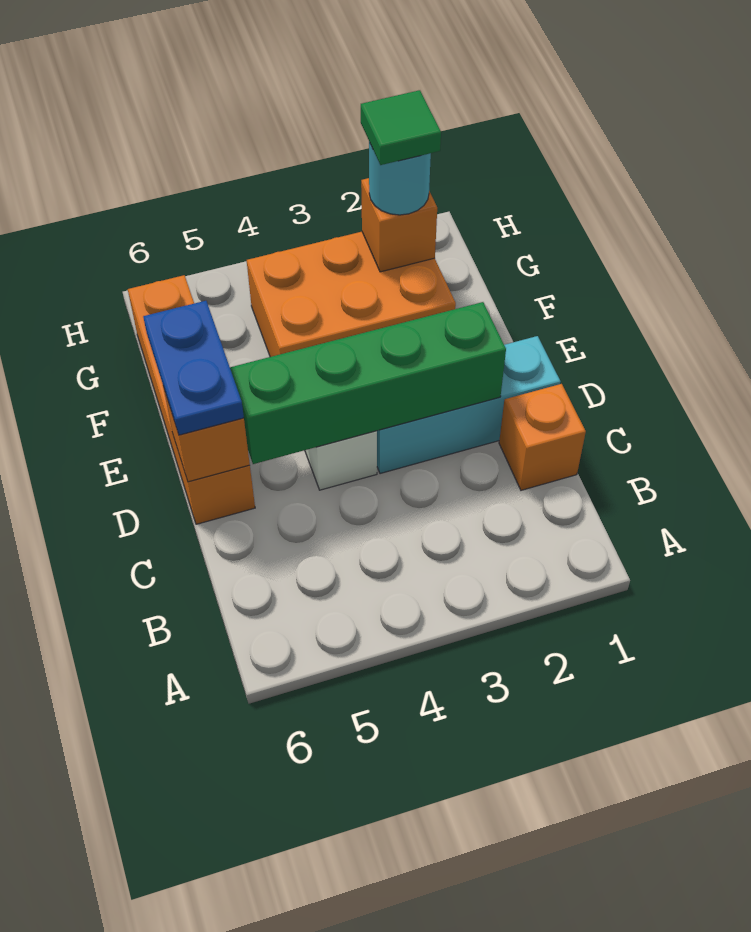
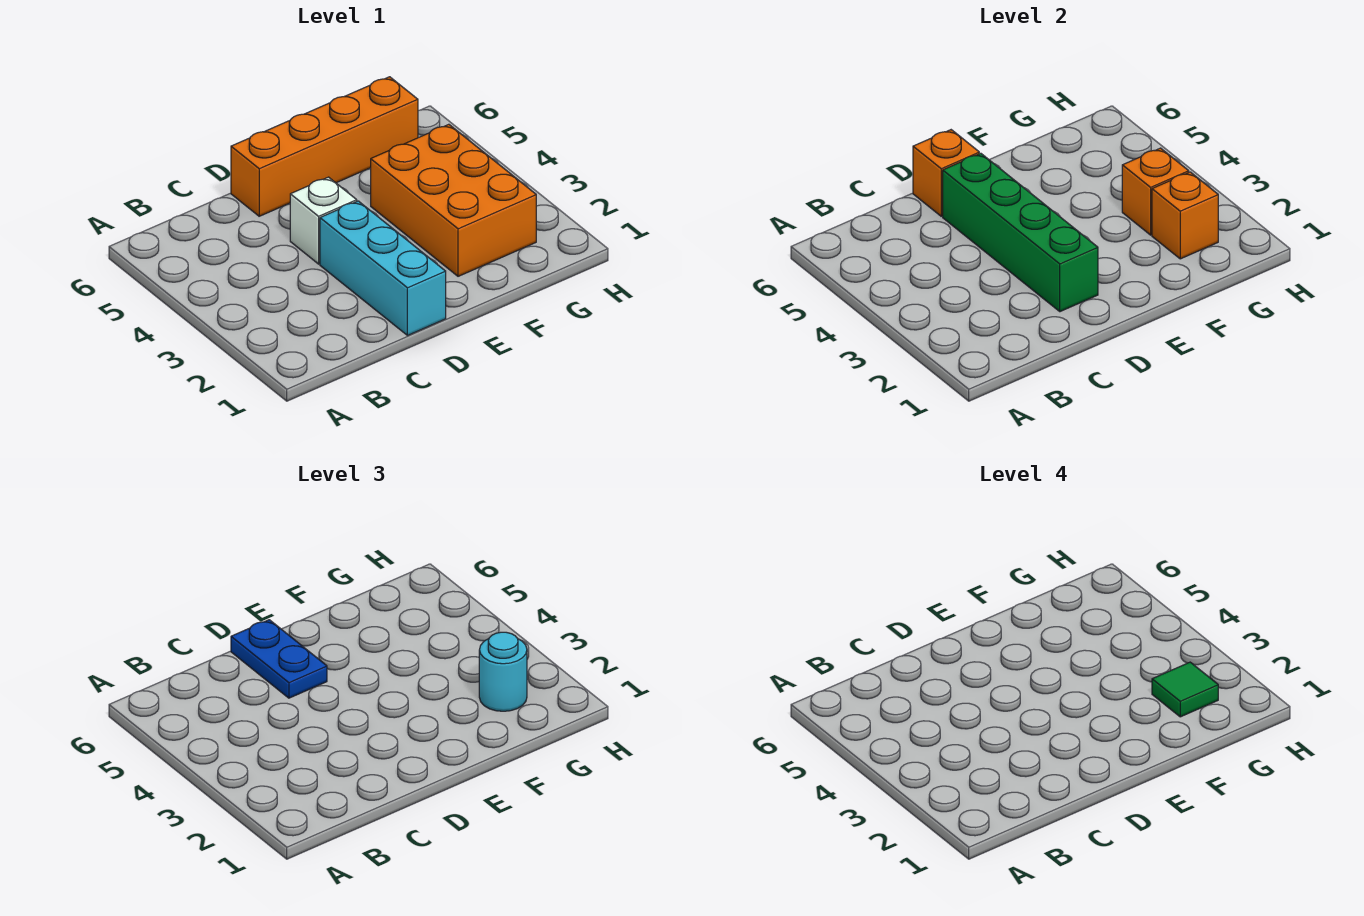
orange brick C1 level 1 -> orange brick G3 level 2
blue plate D6:E6 level 3 -> blue plate D5:D6 level 3

